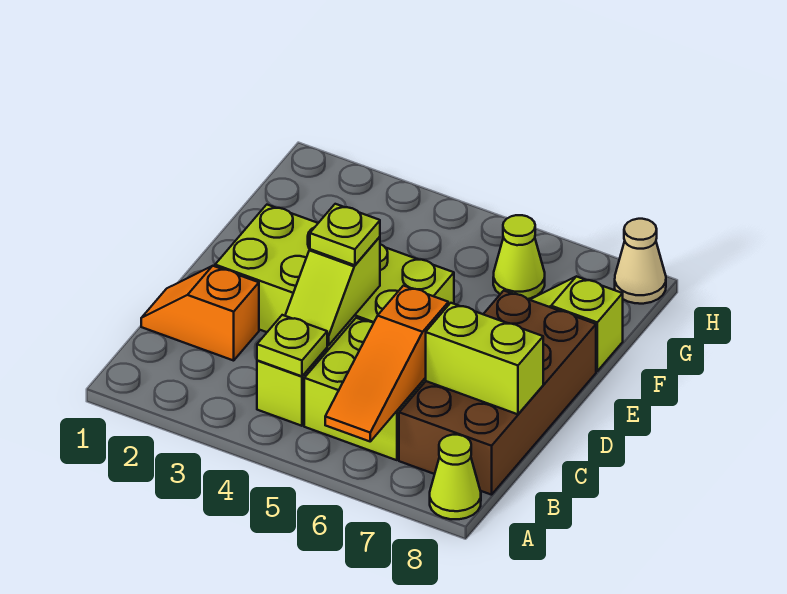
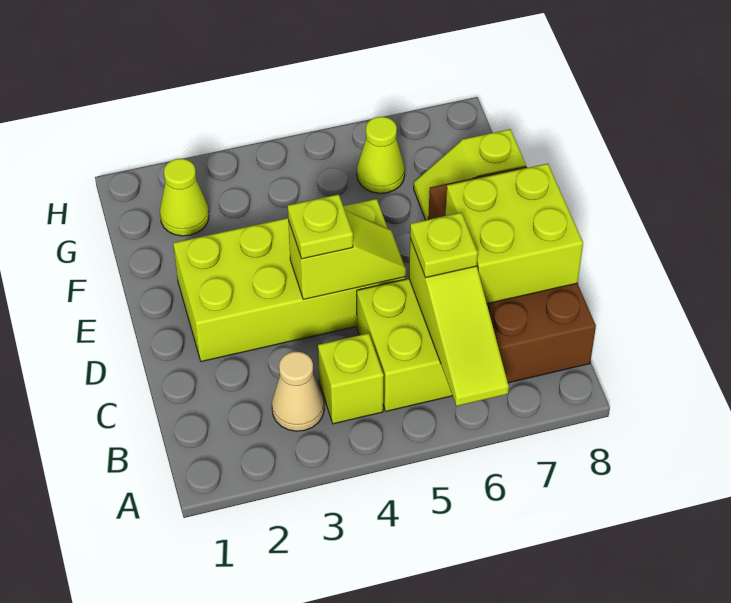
orange slope A6:C6 level 2 top C -> lime slope A6:C6 level 2 top C
lime cone A8 level 1 -> lime cone G2 level 1
lime plate B4 level 2 -> lime plate C6 level 3
orange slope C1:C2 level 1 top 2 -> none
lime slope C4:D4 level 2 top D -> lime slope D4:D5 level 2 top 4
lime brick C7:C8 level 2 -> lime brick C7:D8 level 2
tan cone H8 level 1 -> tan cone B3 level 1

